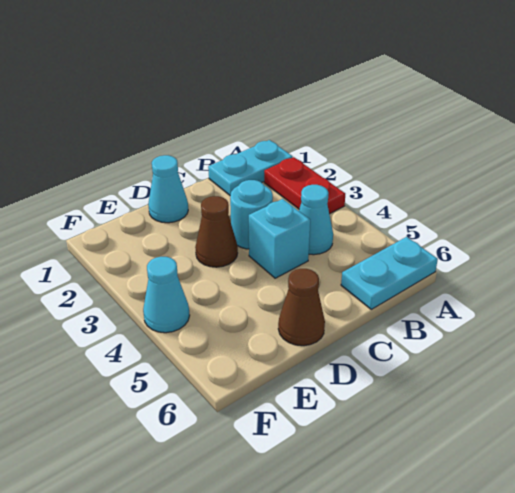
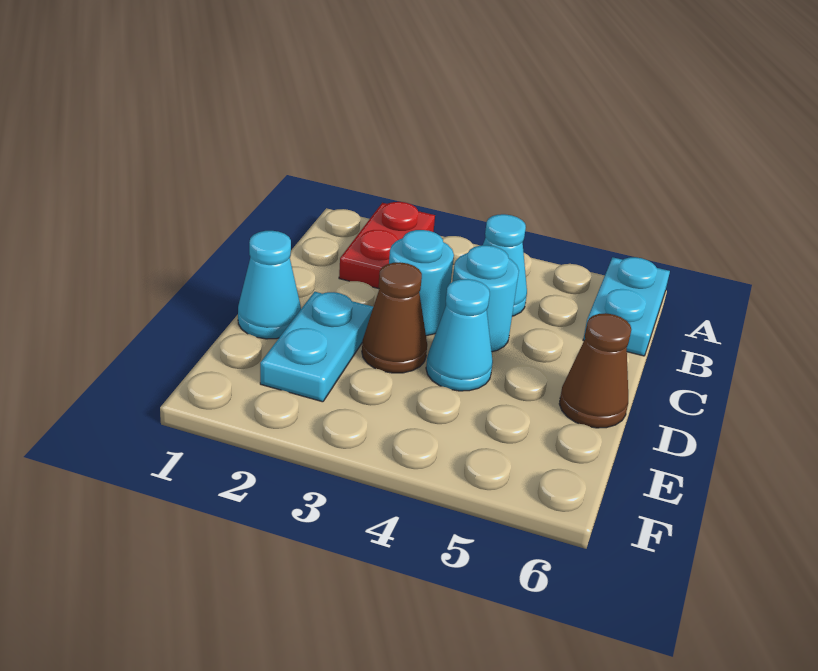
cyan plate A1:B1 level 1 -> cyan plate D2:E2 level 1
red plate A2:A3 level 1 -> red plate A2:B2 level 1
cyan brick C4 level 1 -> cyan round brick C4 level 1
cyan cone F4 level 1 -> cyan cone D4 level 1

